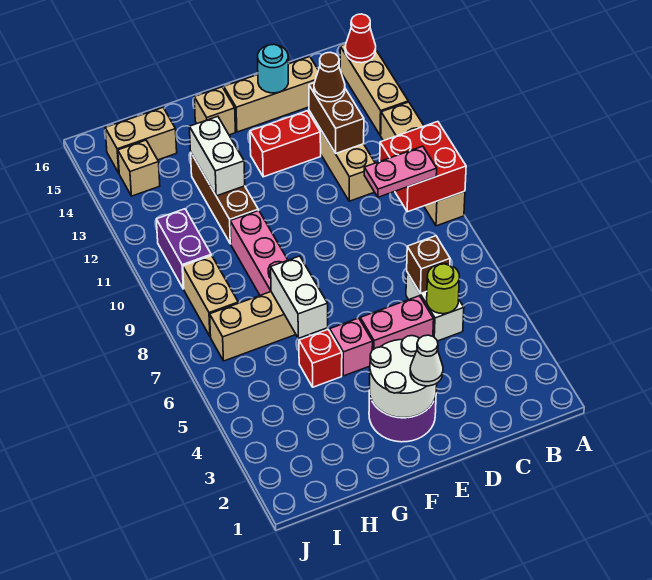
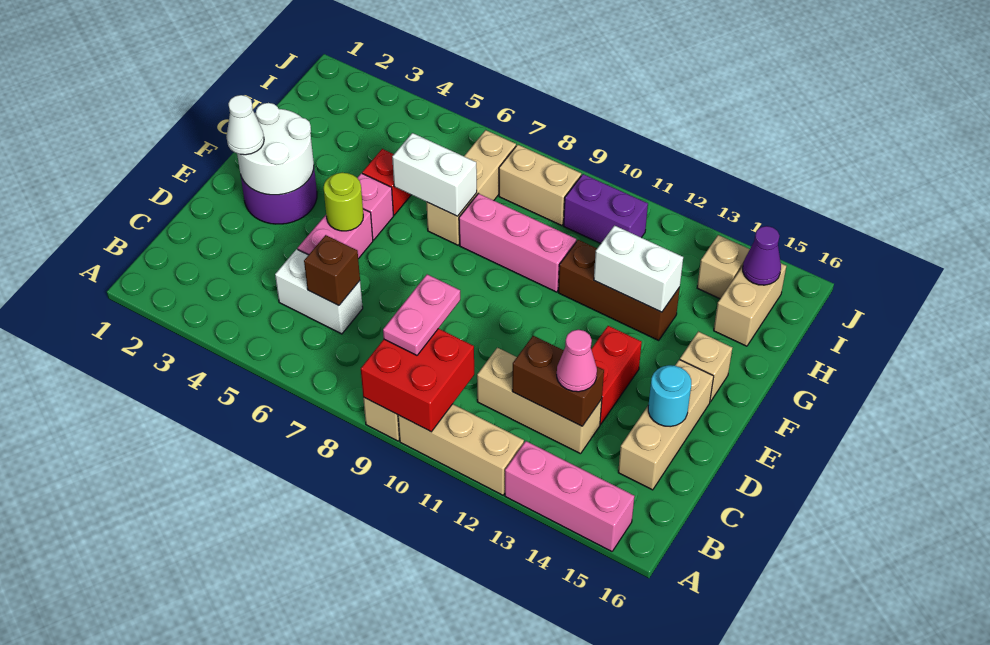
tan brick A13:A15 level 1 -> pink brick A13:A15 level 1
red cone A15 level 2 -> none
lime round brick C5 level 2 -> lime round brick E5 level 2
brown cone C13 level 3 -> pink cone C13 level 3
none -> purple cone I15 level 2

